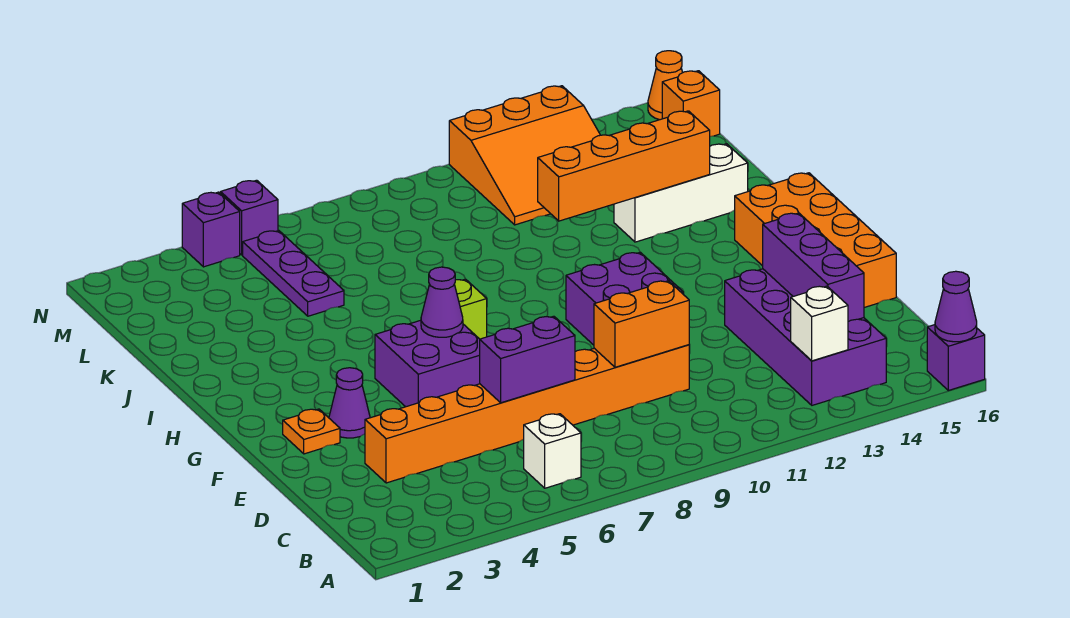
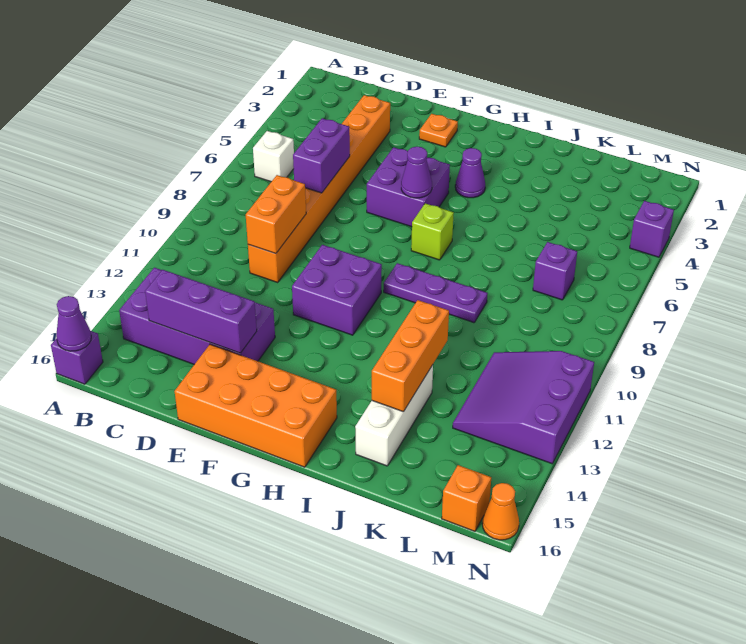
white brick B13 level 2 -> none
purple cone F3 level 1 -> purple cone H4 level 1
orange brick J11:J14 level 2 -> orange brick J12:J14 level 2
purple plate K5:M5 level 1 -> purple plate H9:J9 level 1
orange slope L11:N13 level 1 top N -> purple slope L11:N13 level 1 top N
purple brick N5 level 1 -> purple brick L7 level 1

